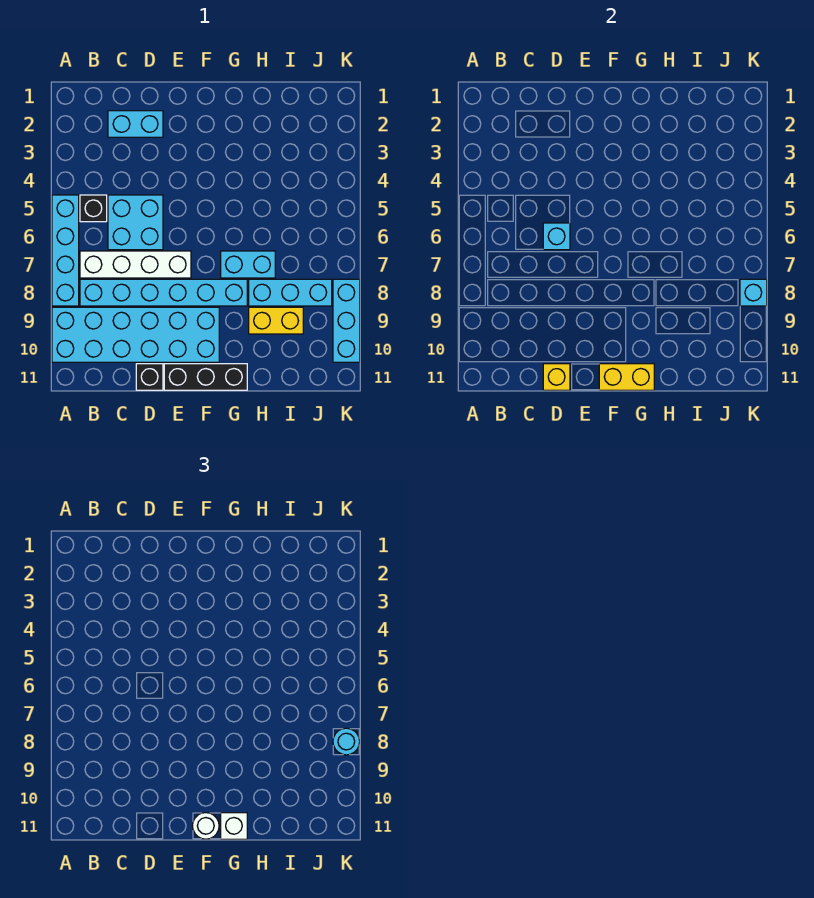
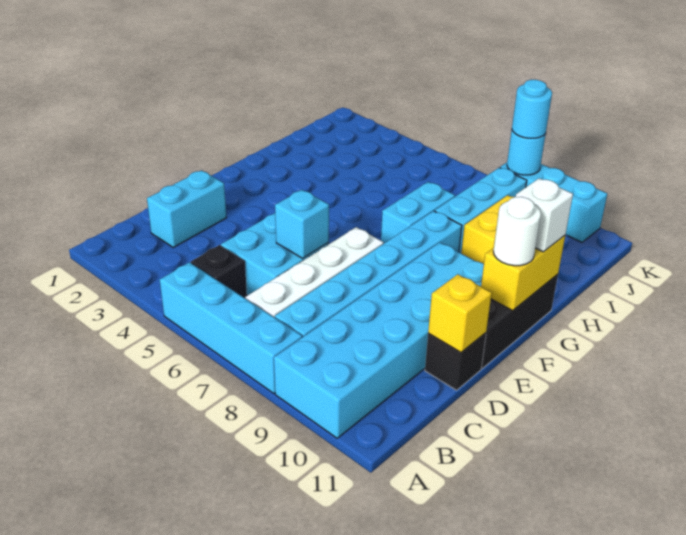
cyan brick K8 level 2 -> cyan round brick K8 level 2

